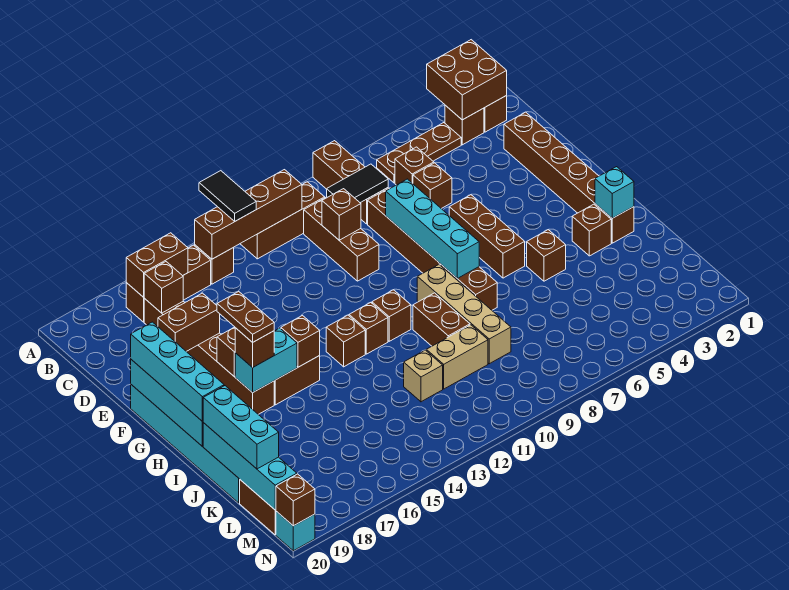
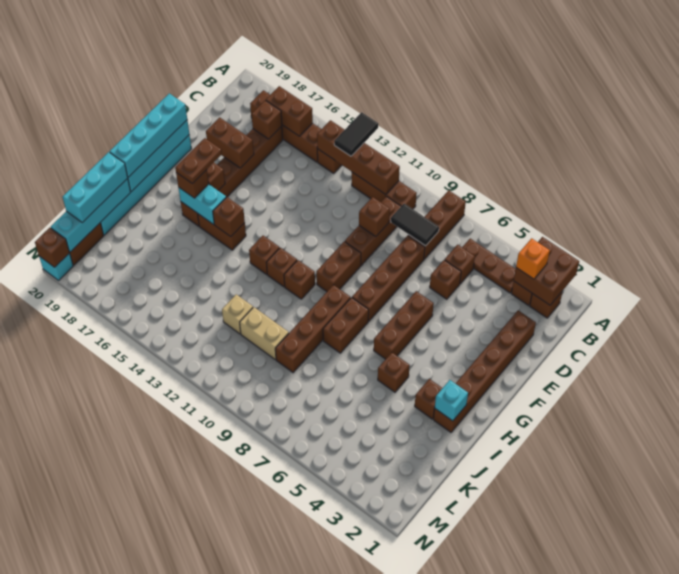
none -> orange brick B3 level 3
brown brick B15:B17 level 1 -> brown brick B15:B18 level 1
cyan brick E8:H8 level 2 -> none
tan brick H9:K9 level 1 -> brown brick H9:K9 level 1
brown brick I10:J10 level 1 -> brown brick F10:G10 level 1

